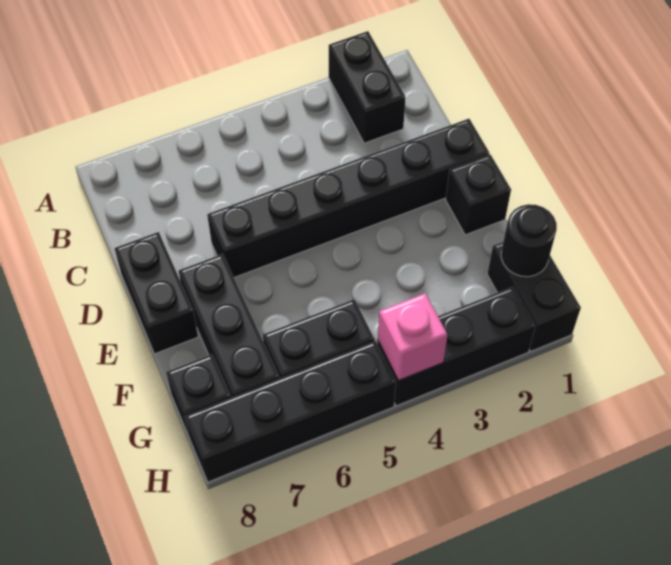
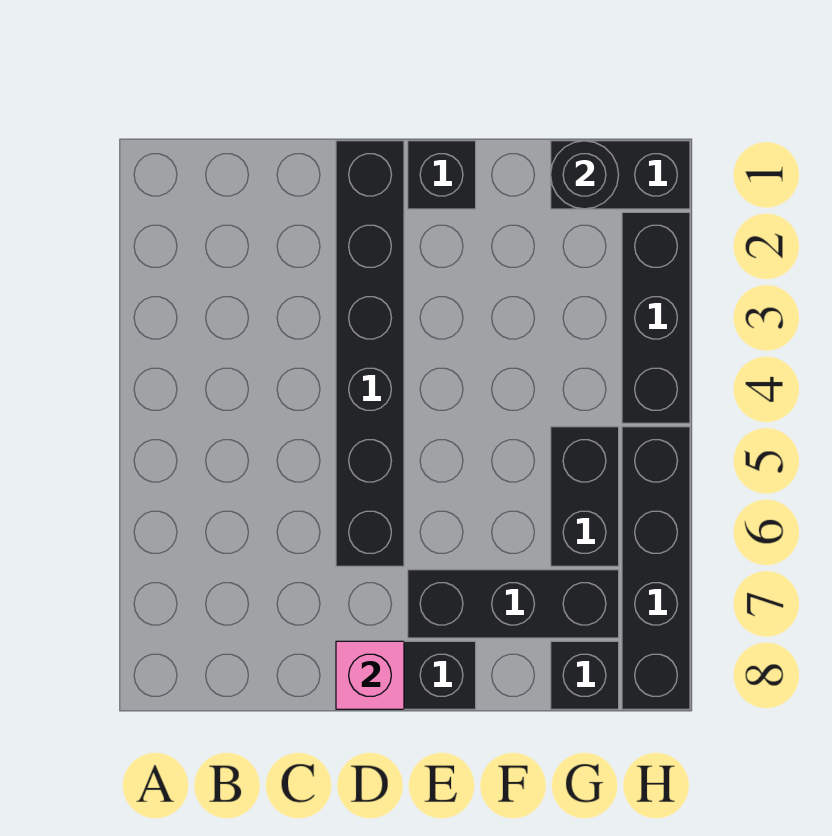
black brick A2:B2 level 1 -> none
pink brick H4 level 2 -> pink brick D8 level 2

